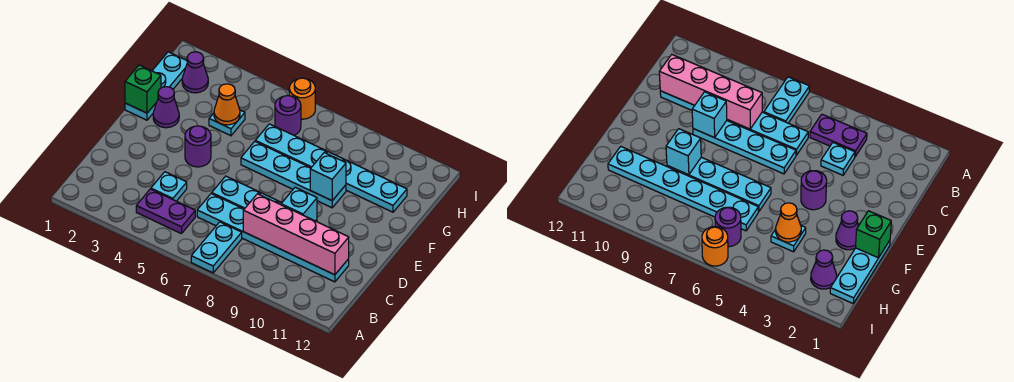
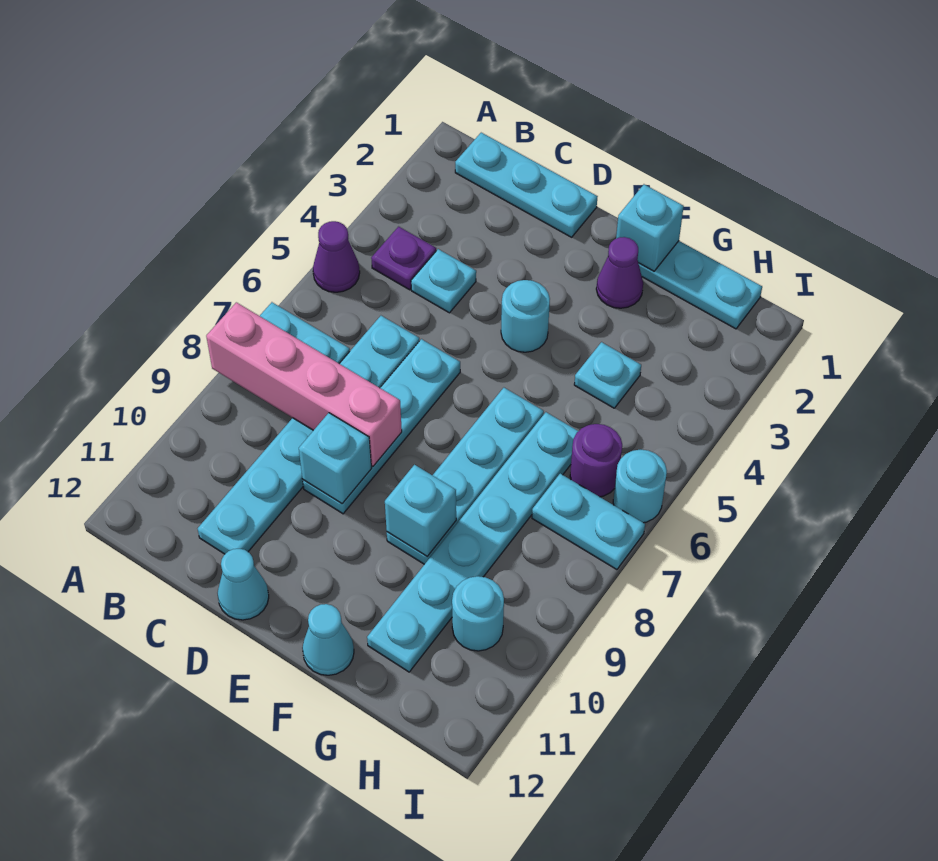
none -> cyan plate B1:D1 level 1
purple plate B4:B5 level 1 -> purple plate B4 level 1
pink brick C8:C11 level 2 -> pink brick A8:D8 level 2
none -> cyan cone D12 level 1
purple round brick E4 level 1 -> cyan round brick E4 level 1
green brick F1 level 2 -> cyan brick F1 level 2
none -> cyan cone F12 level 1
orange cone G4 level 2 -> none
purple cone H2 level 1 -> purple cone A5 level 1
none -> cyan plate H7:I7 level 1
none -> cyan round brick H10 level 1
orange round brick I6 level 1 -> cyan round brick I6 level 1

